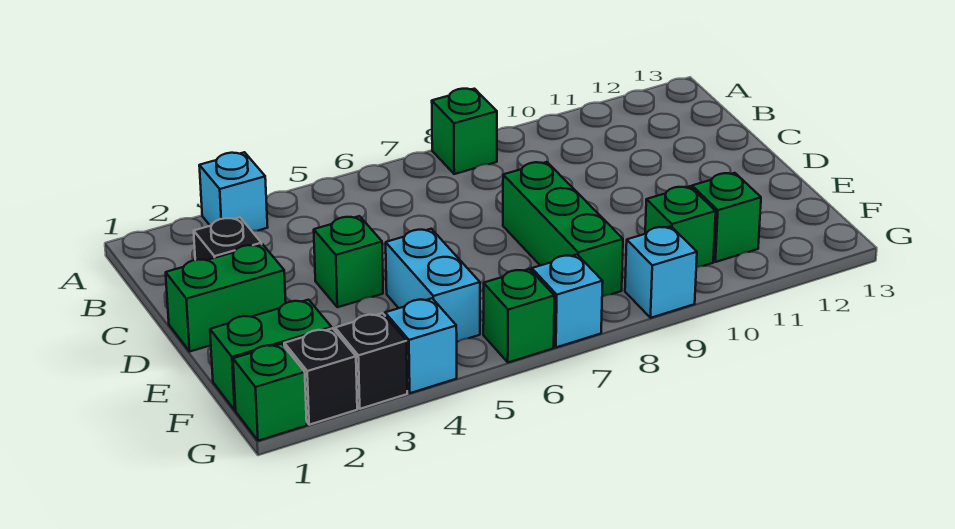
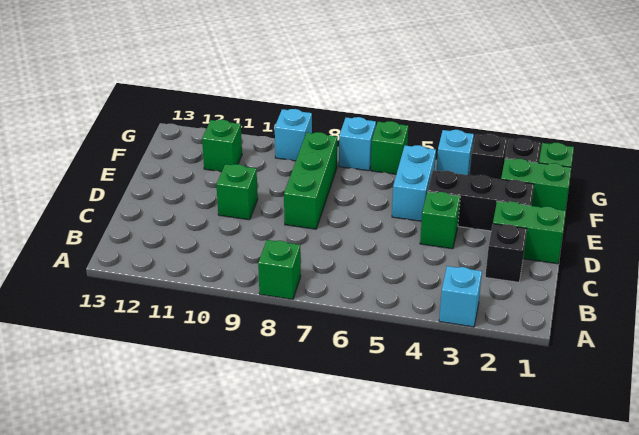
none -> black brick E2:E4 level 1
green brick F10 level 1 -> green brick D10 level 1

